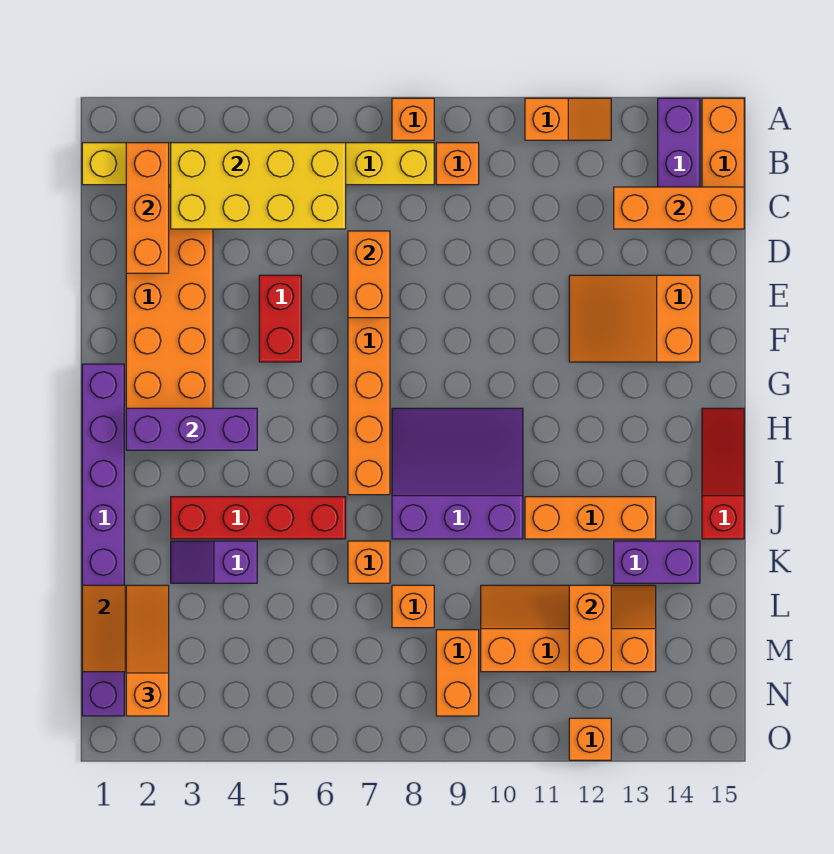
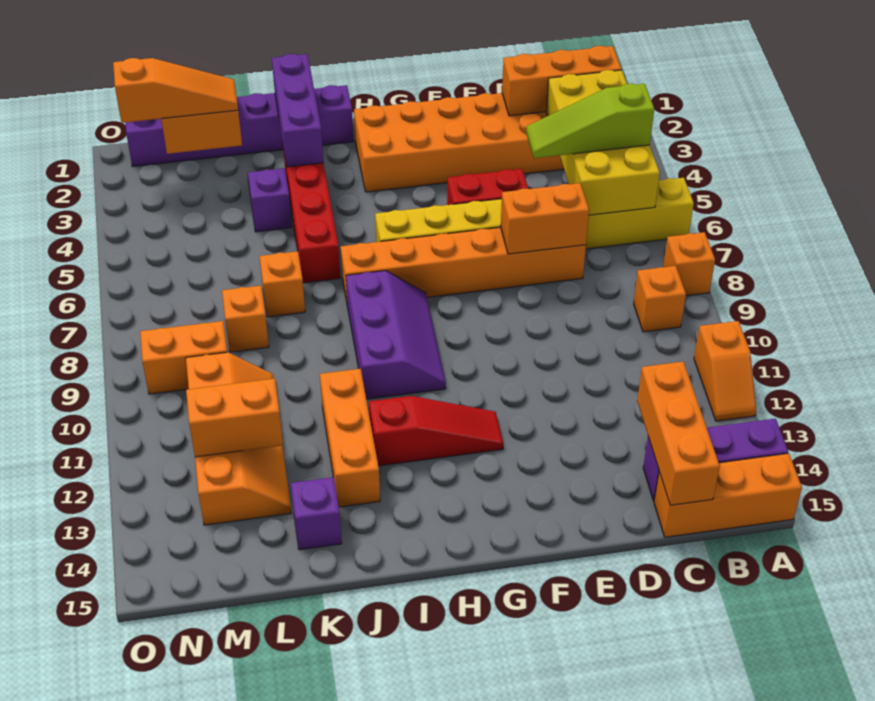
yellow brick B1:B8 level 1 -> yellow brick A6:H6 level 1
none -> lime slope B5:D5 level 3 top B
orange slope E12:F14 level 1 top 14 -> none
purple brick G1:N1 level 1 -> purple brick I1:N1 level 1
purple brick H2:H4 level 2 -> purple brick J1:J3 level 2
purple slope H8:J10 level 1 top J -> purple slope H8:I10 level 1 top I
red slope H15:J15 level 1 top J -> red slope G12:I12 level 1 top I
purple brick K13:K14 level 1 -> purple brick K14 level 1
orange brick O12 level 1 -> none

